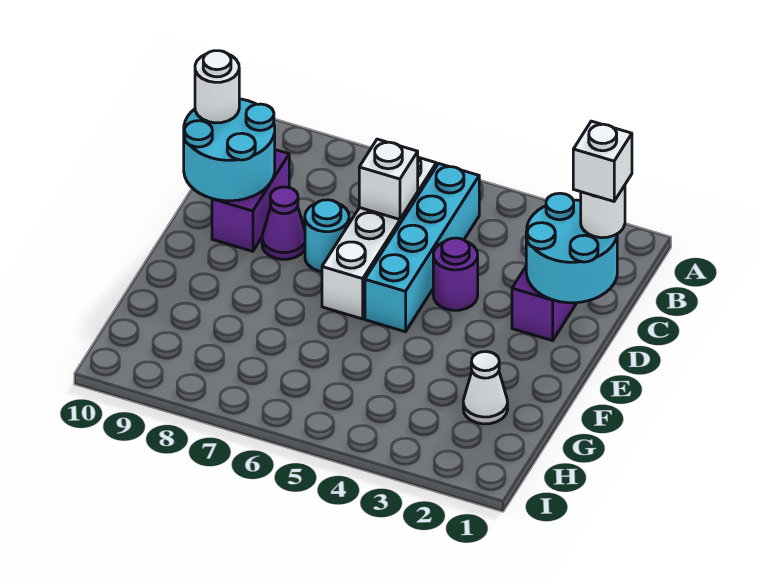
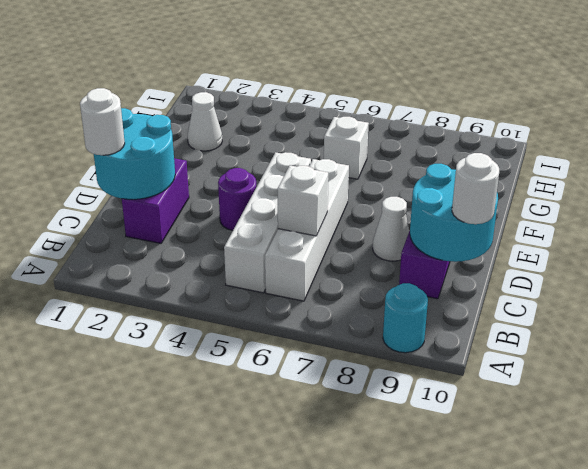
cyan brick B5:E5 level 1 -> white brick B5:E5 level 1
white brick C1 level 4 -> white brick G6 level 1
cyan round brick D7 level 1 -> cyan round brick A9 level 1
purple cone D8 level 1 -> white cone D8 level 1

